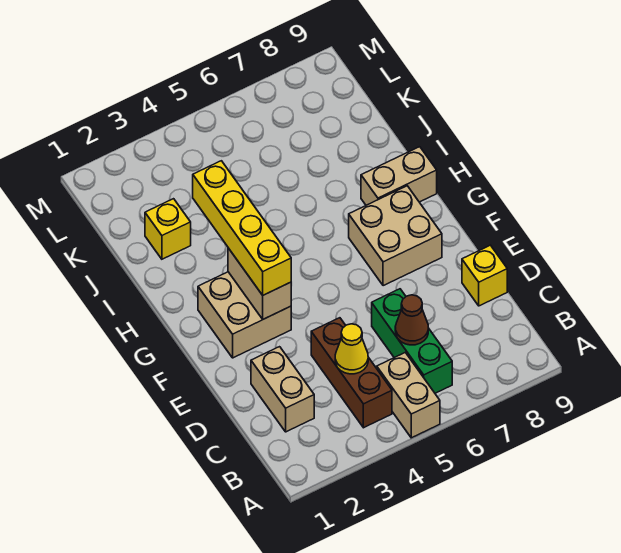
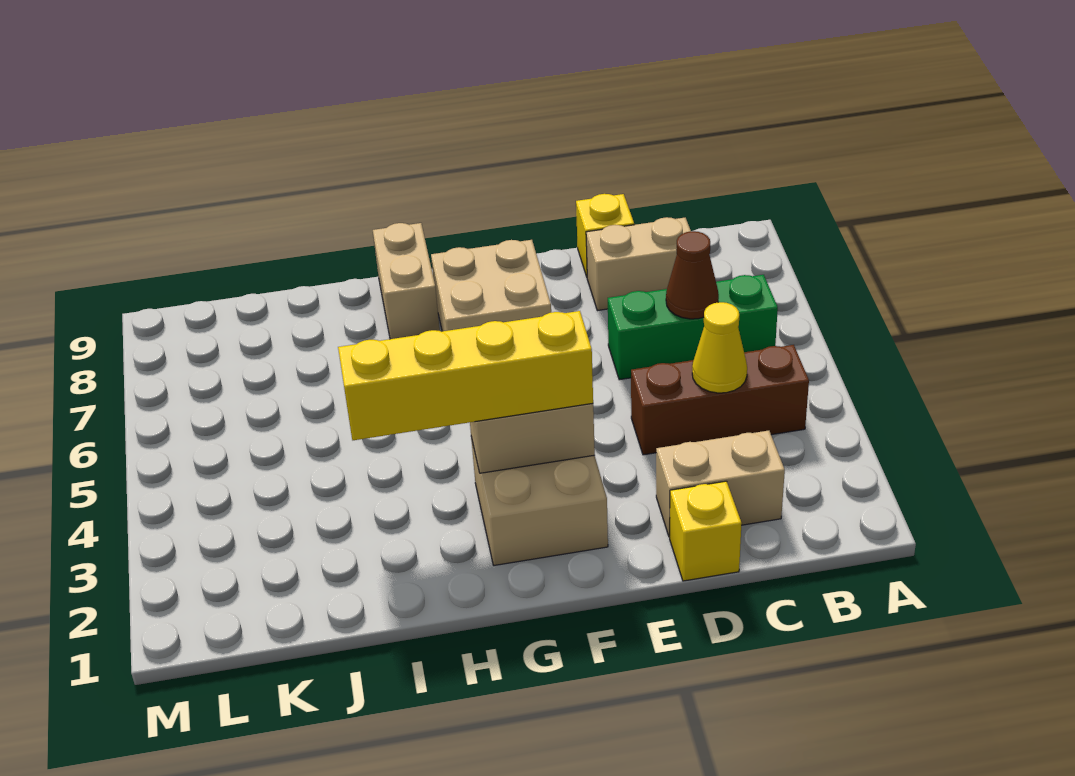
tan brick A5:B5 level 1 -> tan brick C8:D8 level 1
yellow brick J2 level 1 -> yellow brick D1 level 1

